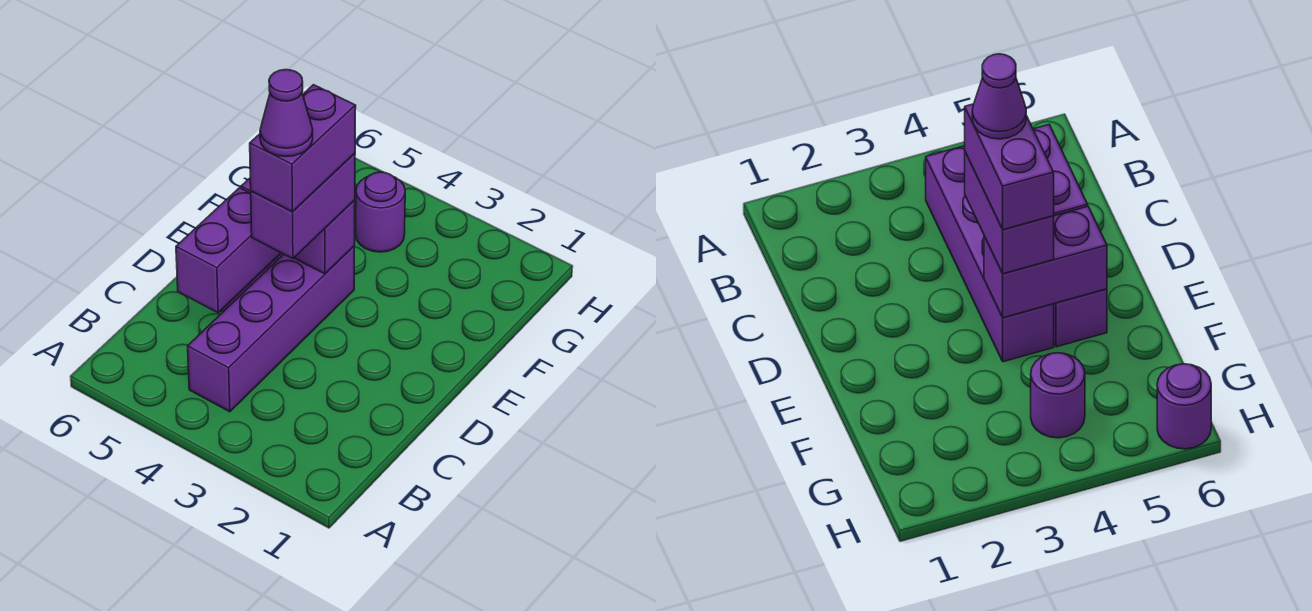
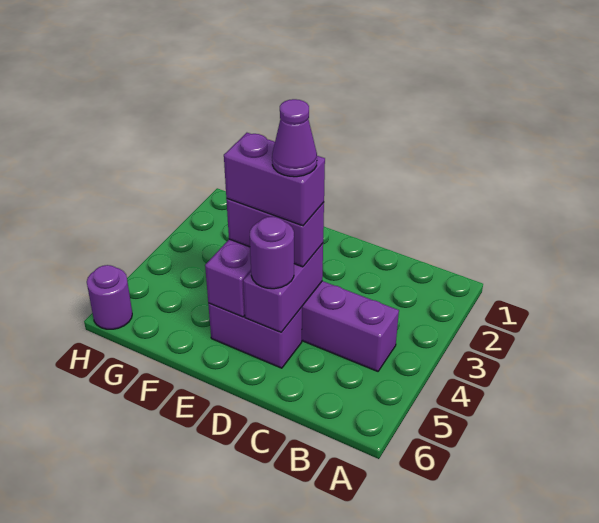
purple brick C5:D5 level 2 -> purple brick D4:D5 level 2
purple round brick G4 level 1 -> purple round brick D5 level 3

